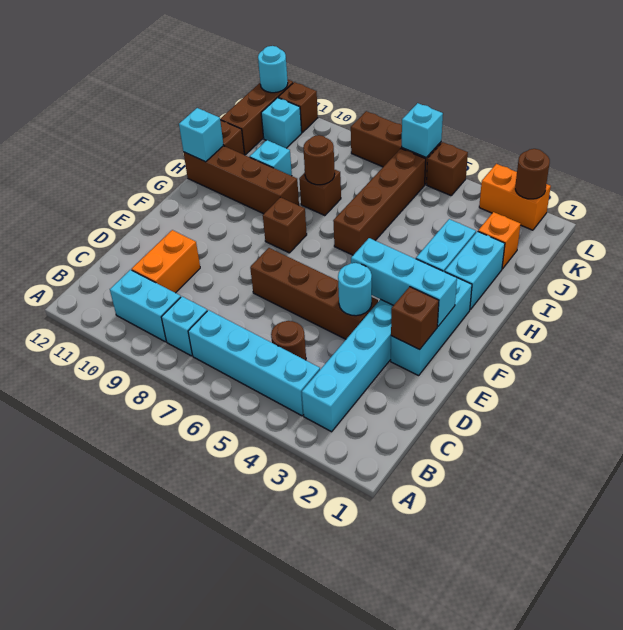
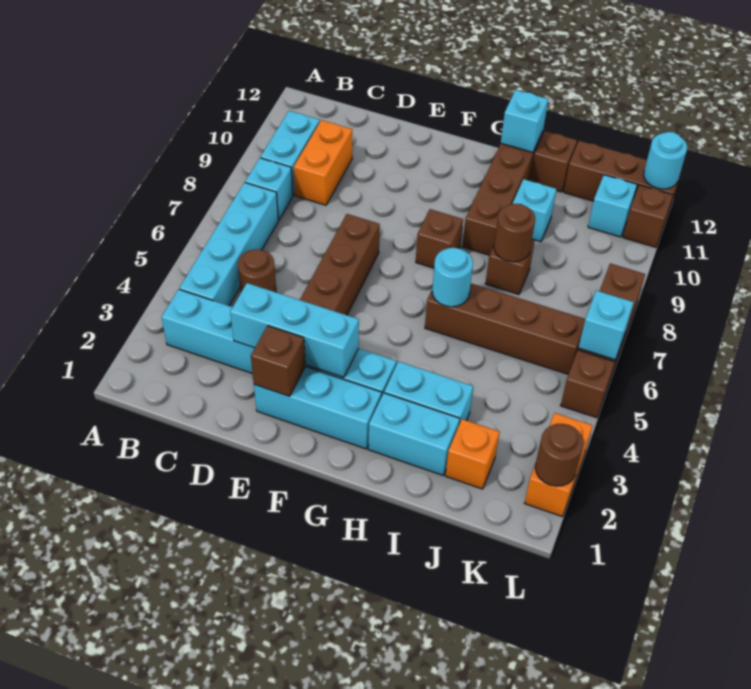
orange brick C10:D10 level 1 -> orange brick C9:C10 level 1
cyan round brick E4 level 2 -> cyan round brick H6 level 2
cyan brick F2:F4 level 2 -> cyan brick D3:F3 level 2

